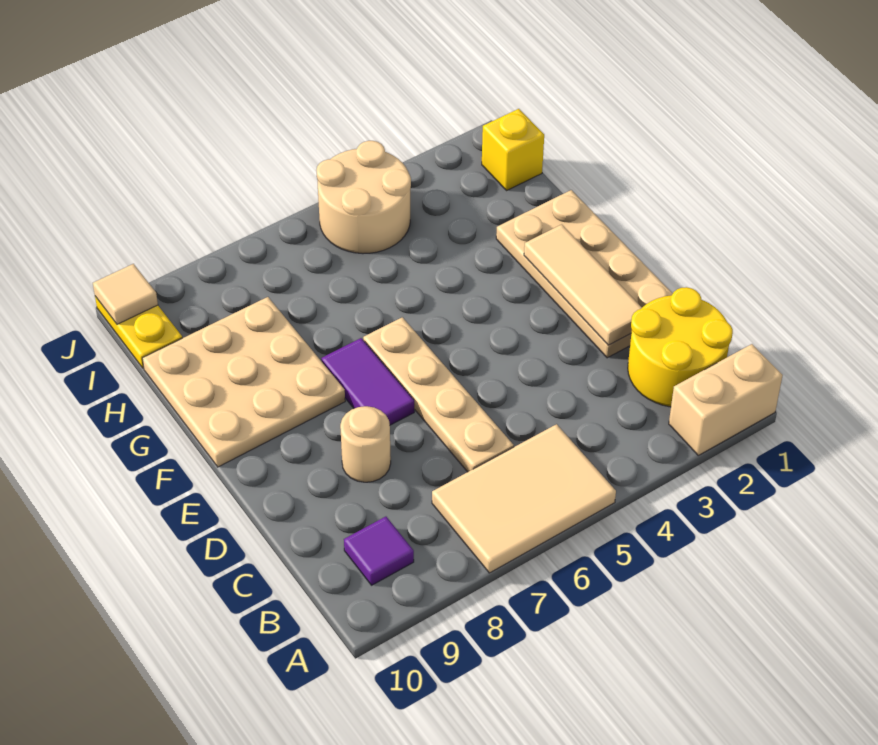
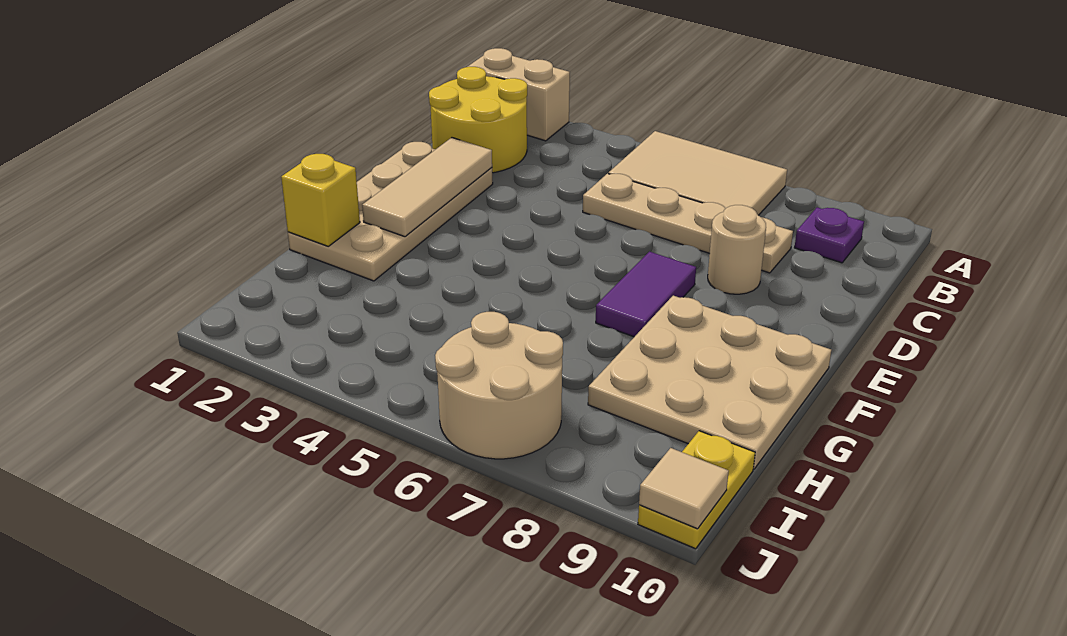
purple tile B9 level 1 -> purple plate B9 level 1
tan plate C6:F6 level 1 -> tan plate C5:C8 level 1
yellow brick I1 level 1 -> yellow brick G1 level 2
tan round brick I4:J5 level 1 -> tan round brick I6:J7 level 1

